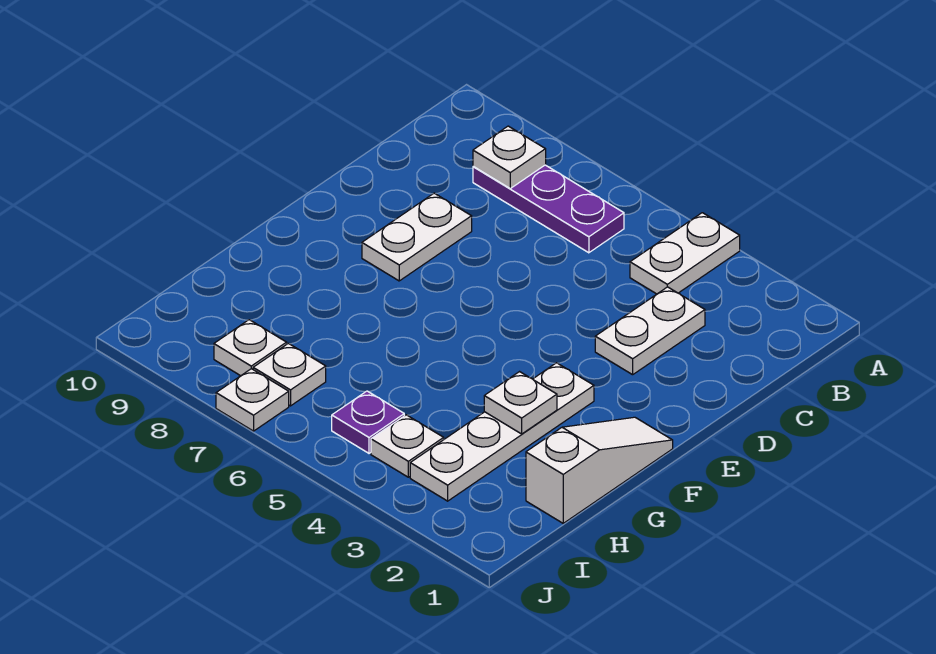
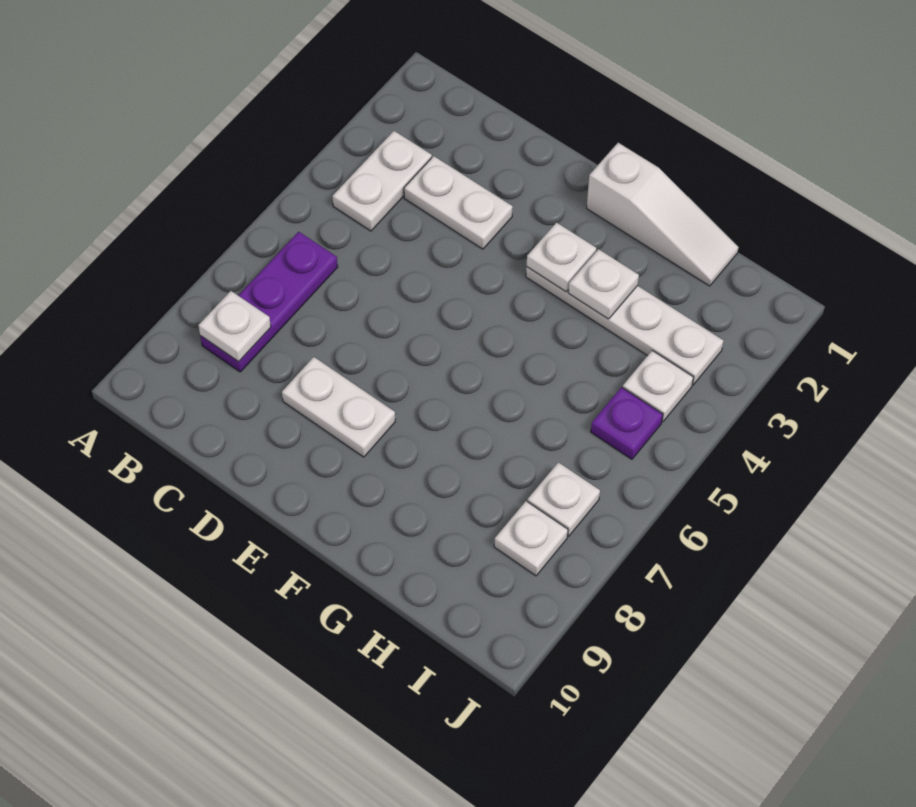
white plate A4:B4 level 1 -> white plate B3:B4 level 1
white slope F1:H1 level 1 top H -> white slope F1:H1 level 1 top F
white plate J7 level 1 -> white plate F3 level 2

